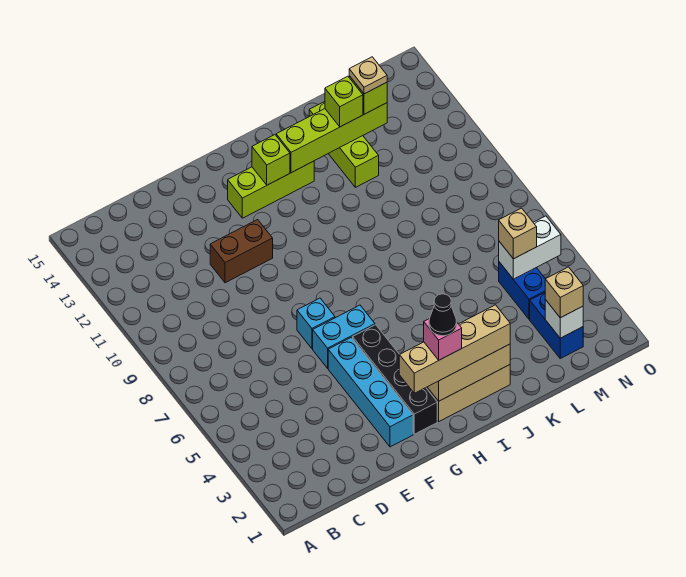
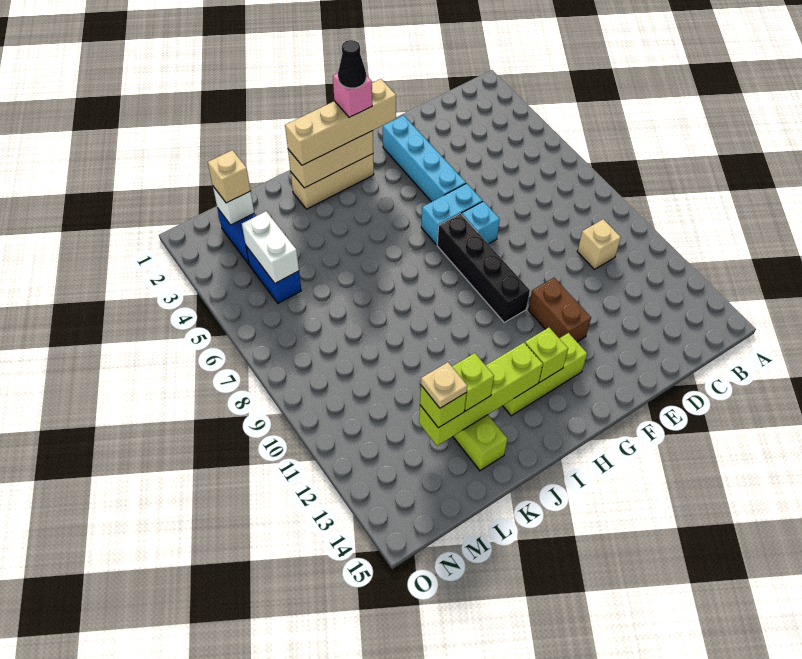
brown brick E11:F11 level 1 -> brown brick F11:F12 level 1
black brick G2:G5 level 1 -> black brick G7:G10 level 1
white brick M5:N5 level 2 -> white brick M4:M5 level 2
tan brick M5 level 3 -> tan brick C10 level 1

